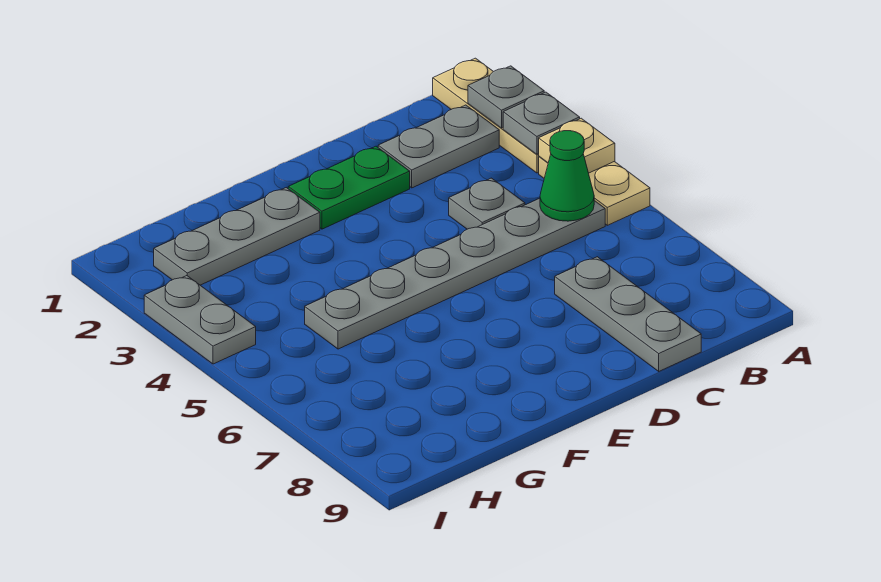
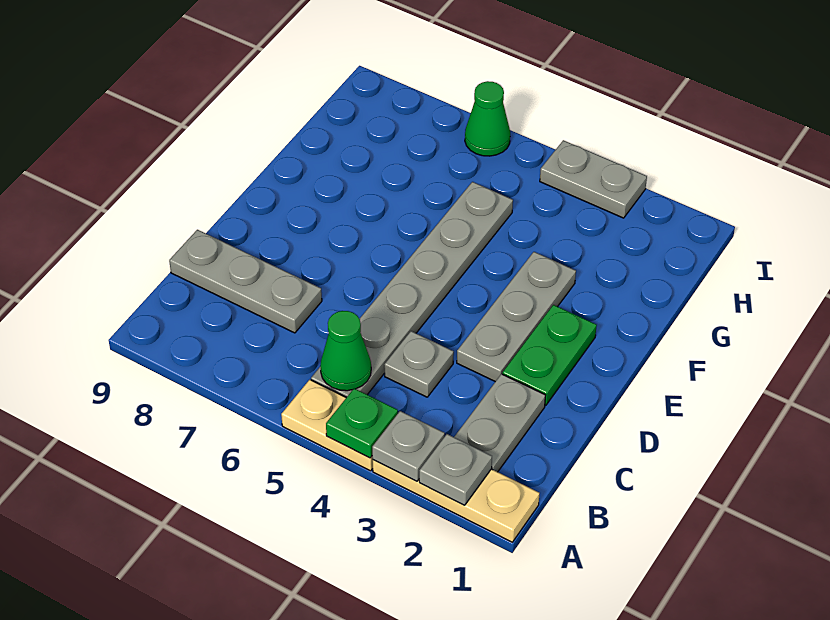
tan plate A4 level 2 -> green plate A4 level 2
grey plate F2:H2 level 1 -> grey plate D3:F3 level 1
none -> green cone I6 level 1

